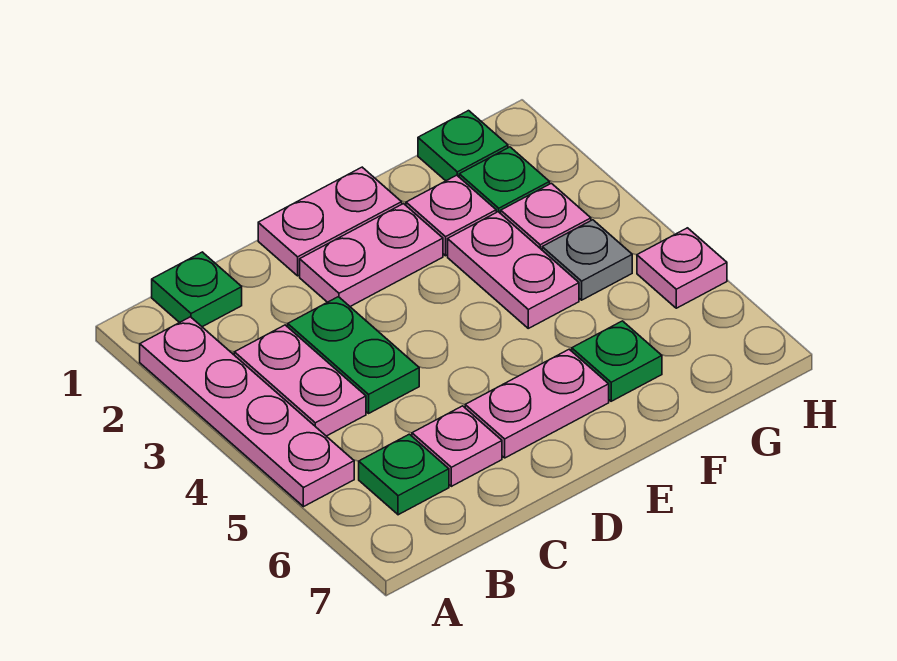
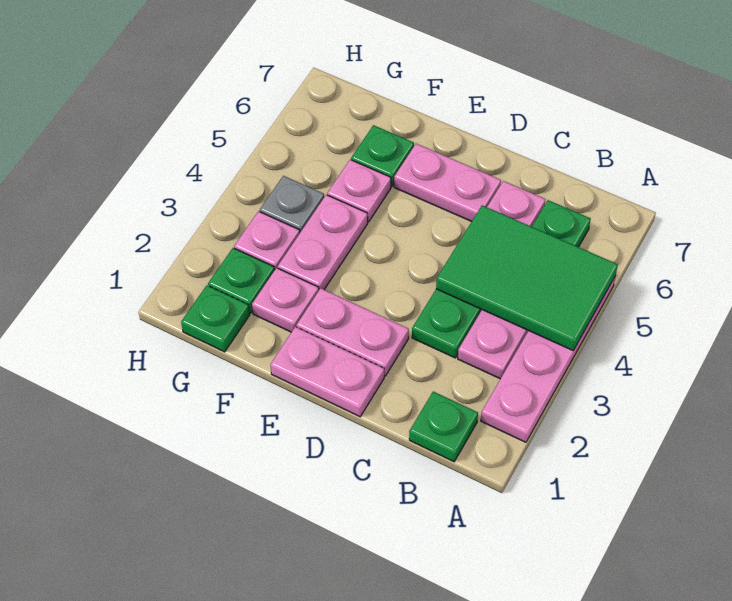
none -> green tile A4:C5 level 2
pink plate H5 level 1 -> pink plate F5 level 1

